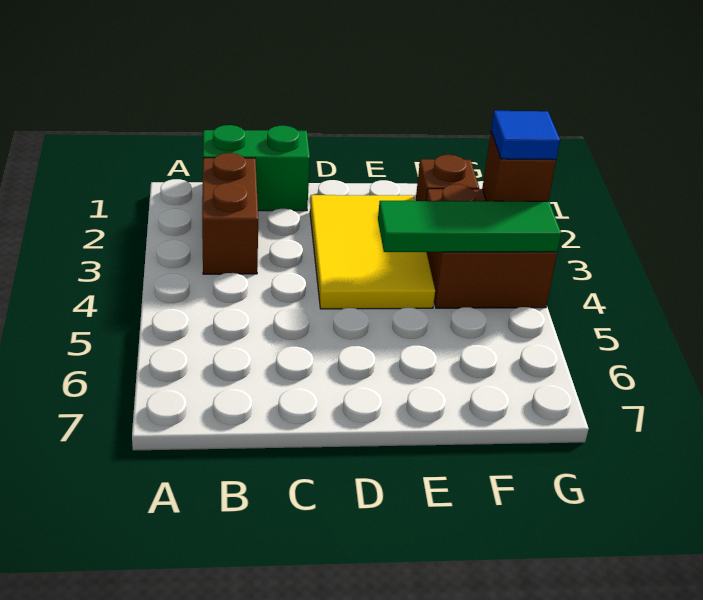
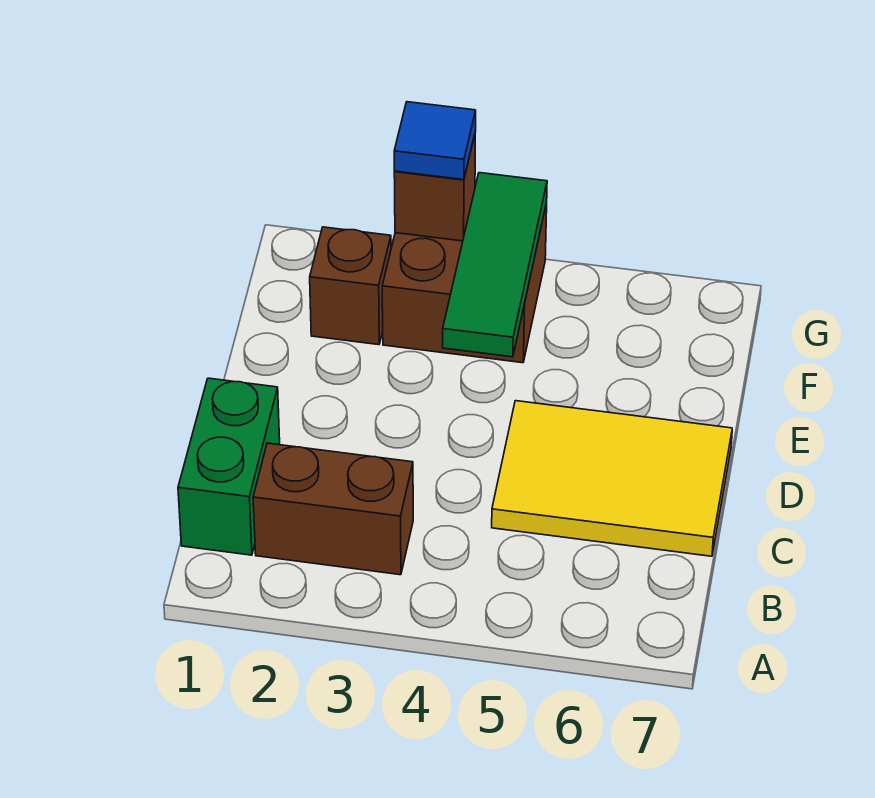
yellow tile D2:E4 level 1 -> yellow tile C5:D7 level 1

